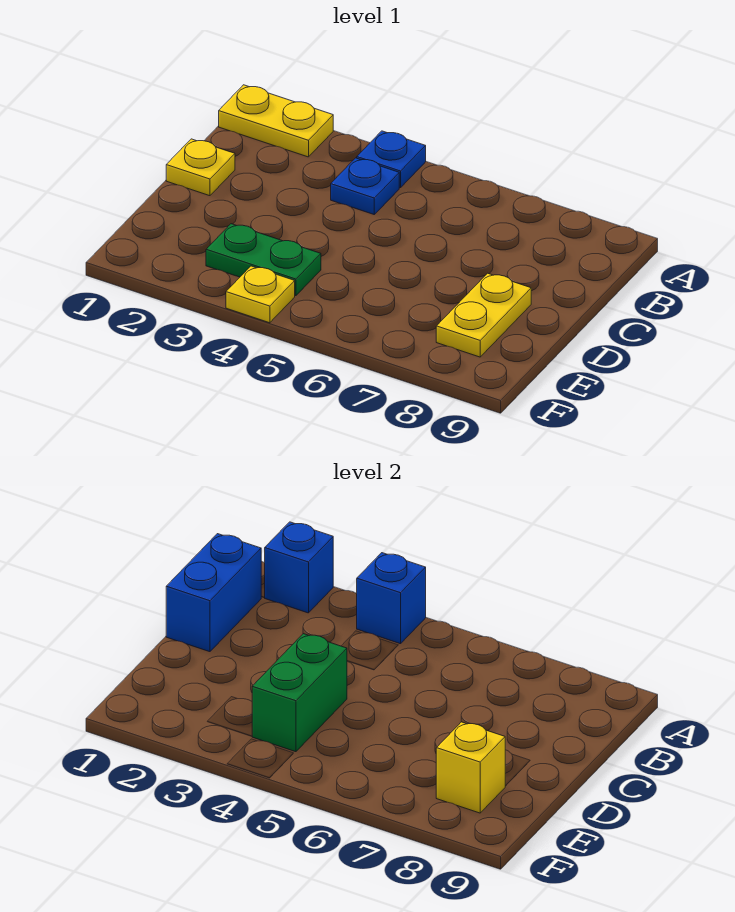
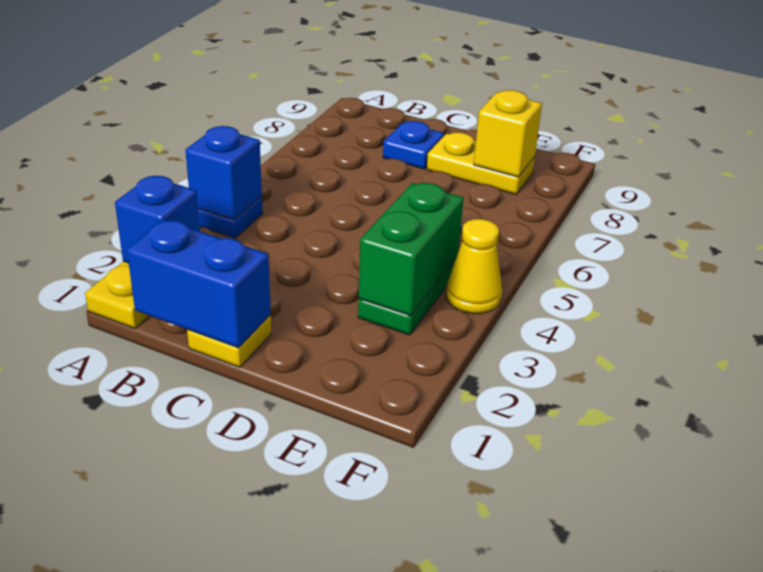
blue plate B4 level 1 -> blue plate C8 level 1
green brick D4:E4 level 2 -> green brick E3:E4 level 2
yellow plate F4 level 1 -> yellow cone F4 level 1

